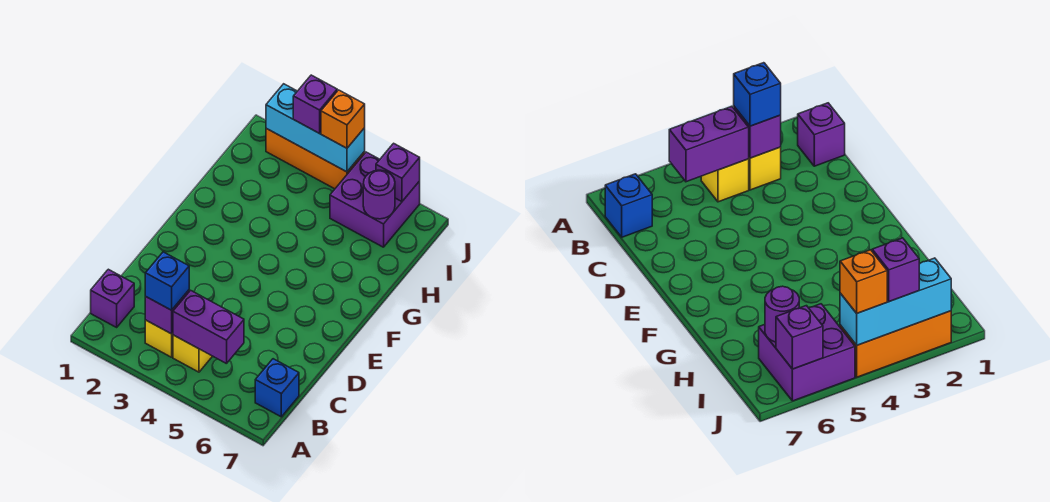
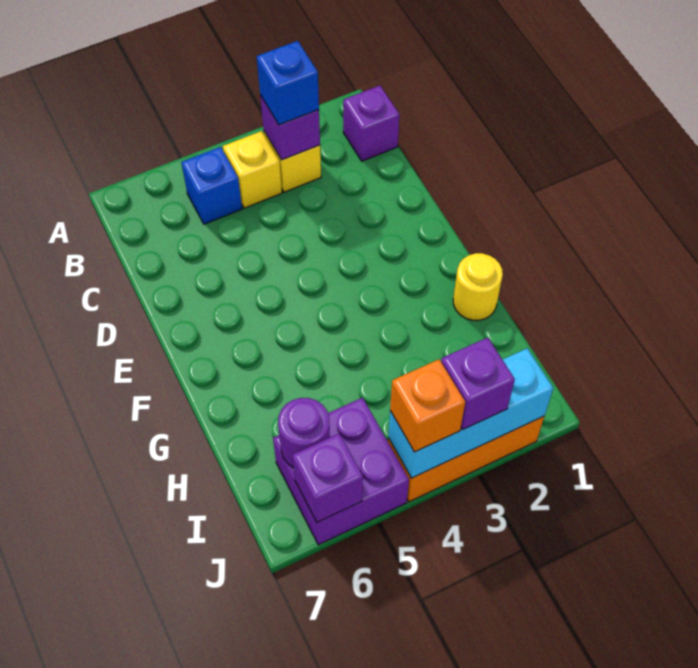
purple brick B4:B5 level 2 -> none
blue brick B7 level 1 -> blue brick B5 level 1
none -> yellow round brick G1 level 1

